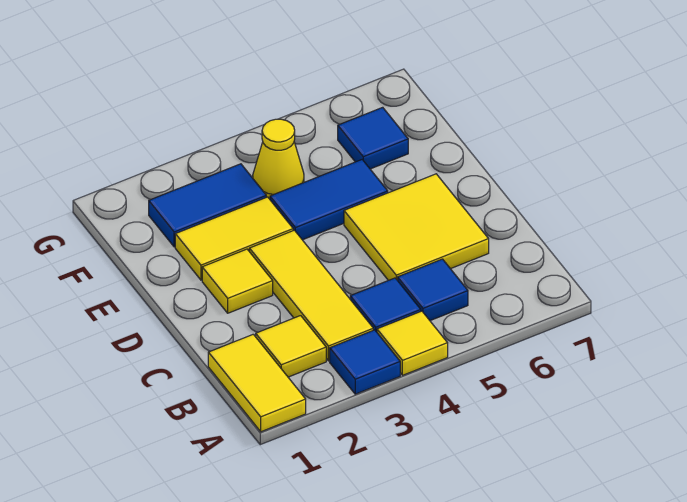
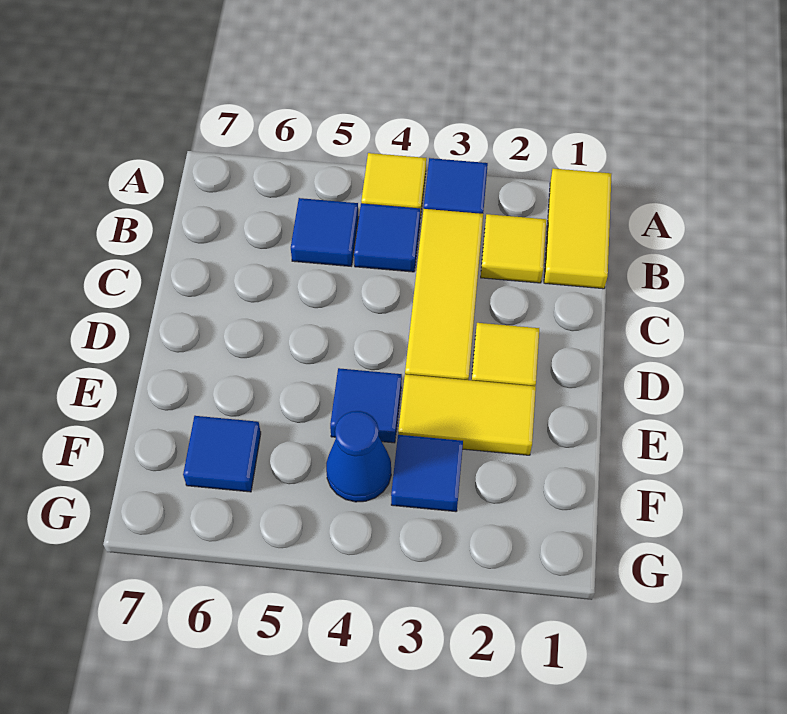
yellow tile C5:D6 level 1 -> none
blue tile E4:E5 level 1 -> blue tile E4 level 1
blue tile F2:F3 level 1 -> blue tile F3 level 1
yellow cone F4 level 1 -> blue cone F4 level 1

